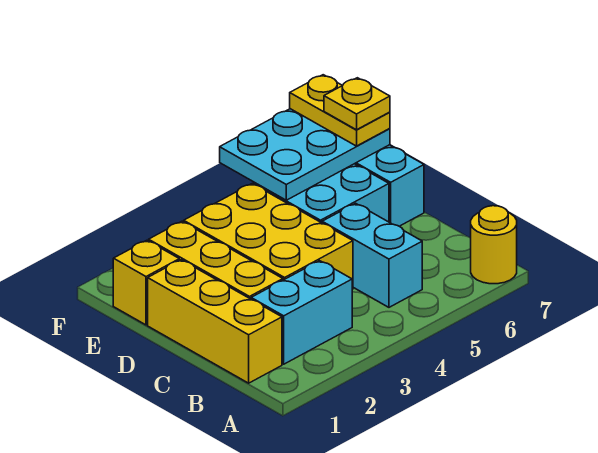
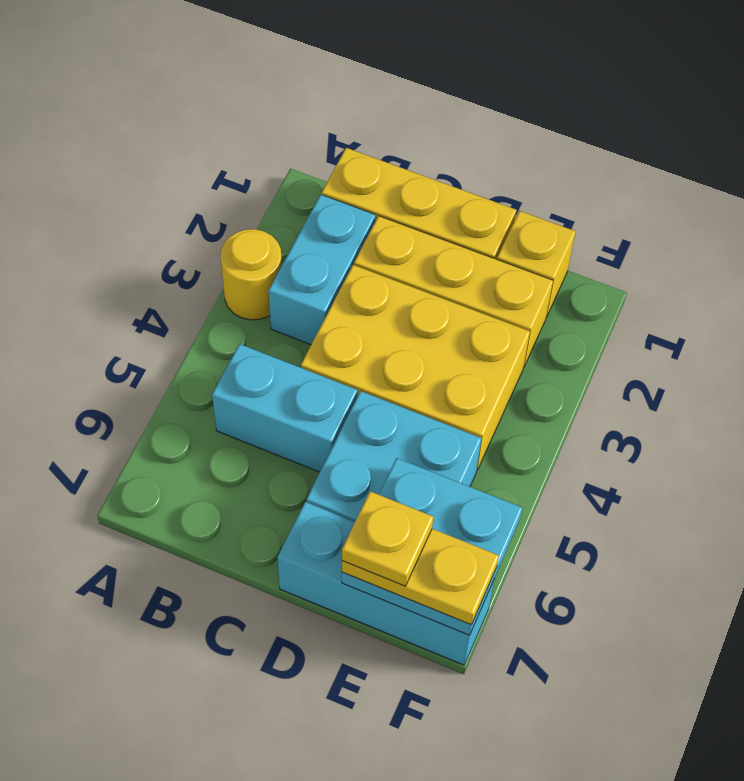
yellow round brick A7 level 1 -> yellow round brick A3 level 1
cyan plate E5:F7 level 2 -> cyan plate E6:F7 level 2

